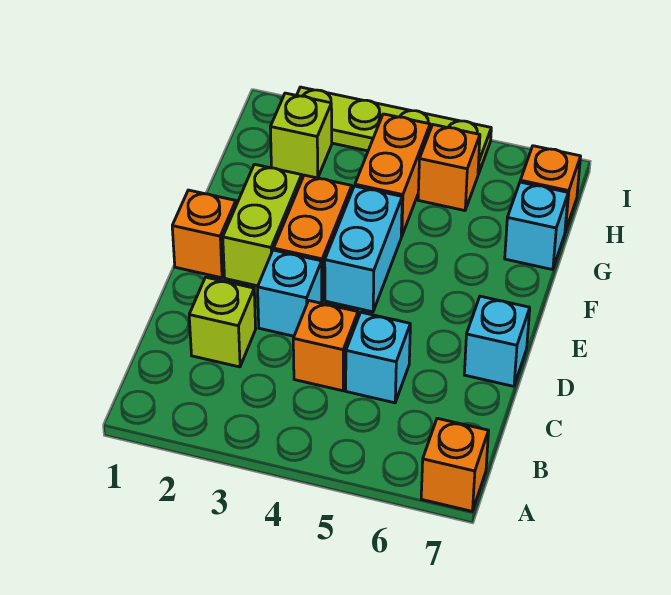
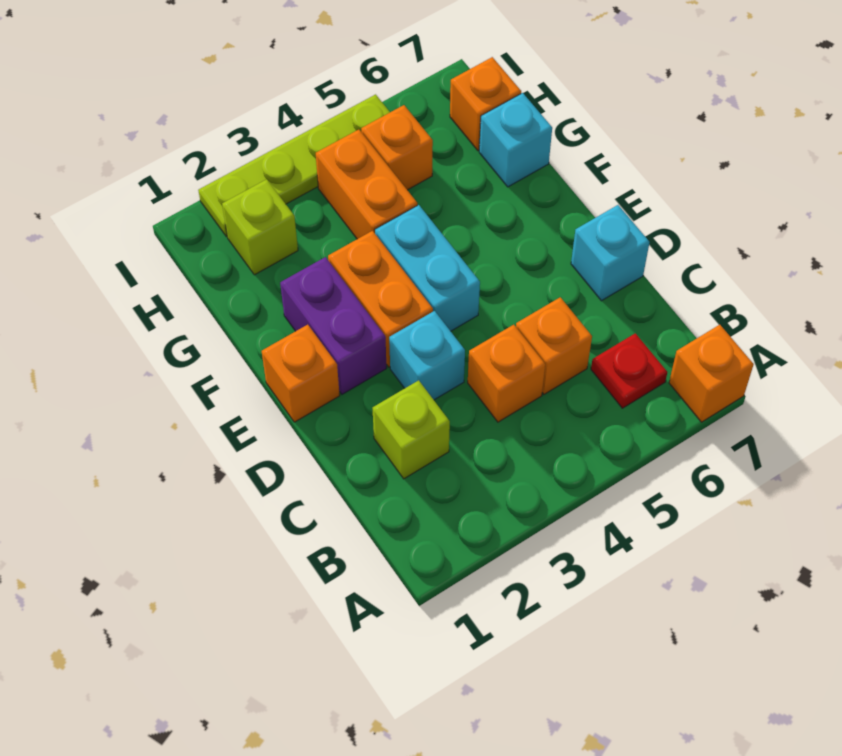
none -> red plate B6 level 1
cyan brick C5 level 1 -> orange brick C5 level 1
lime brick E2:F2 level 1 -> purple brick E2:F2 level 1

